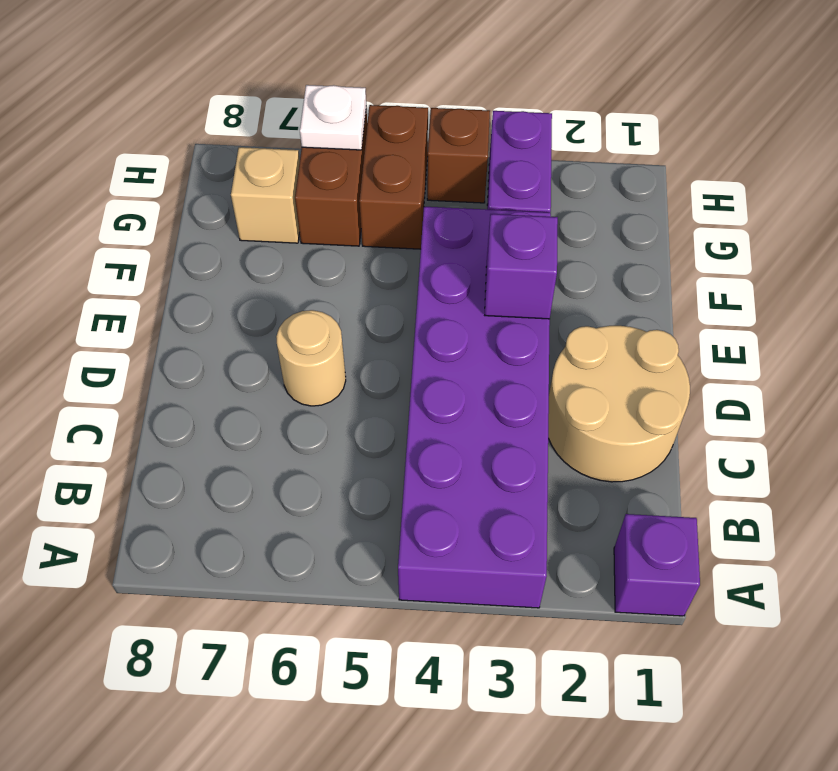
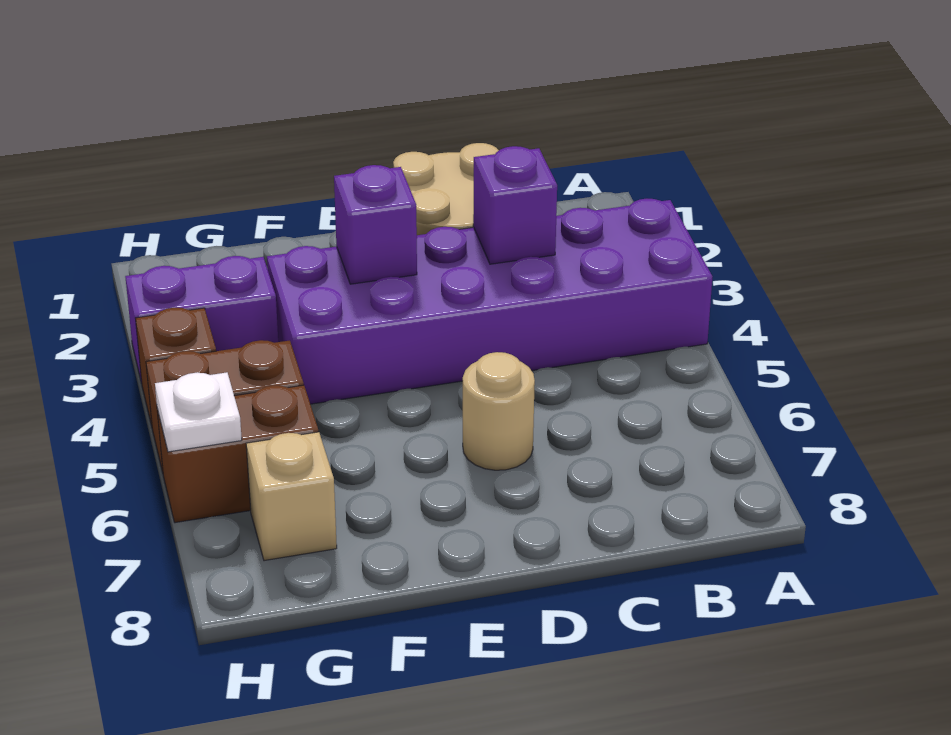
purple brick A1 level 1 -> purple brick C3 level 2

